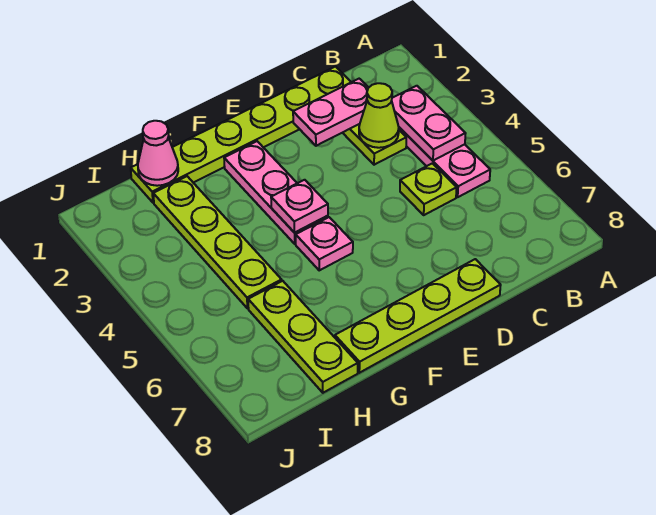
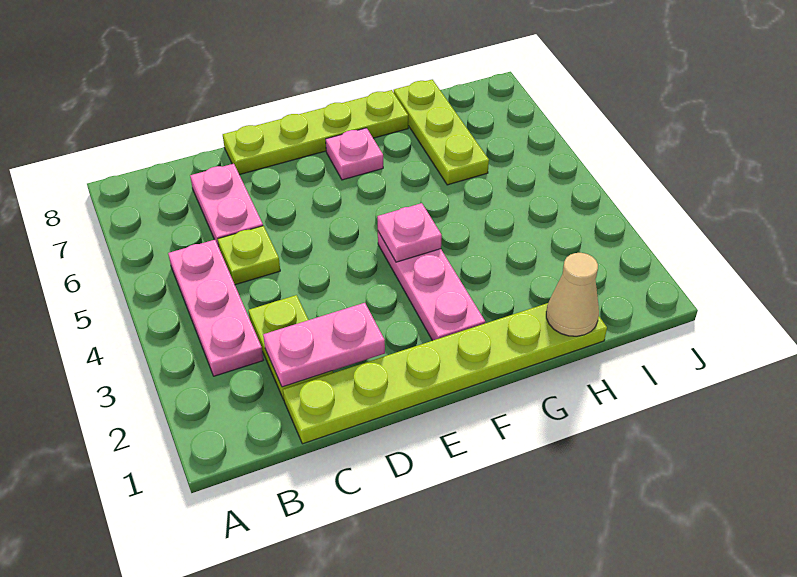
pink plate B3:B4 level 2 -> pink plate C6:C7 level 1
lime cone C3 level 2 -> none
pink plate F5 level 1 -> pink plate F7 level 1
pink cone H1 level 2 -> tan cone H1 level 2
lime plate H2:H5 level 1 -> none

